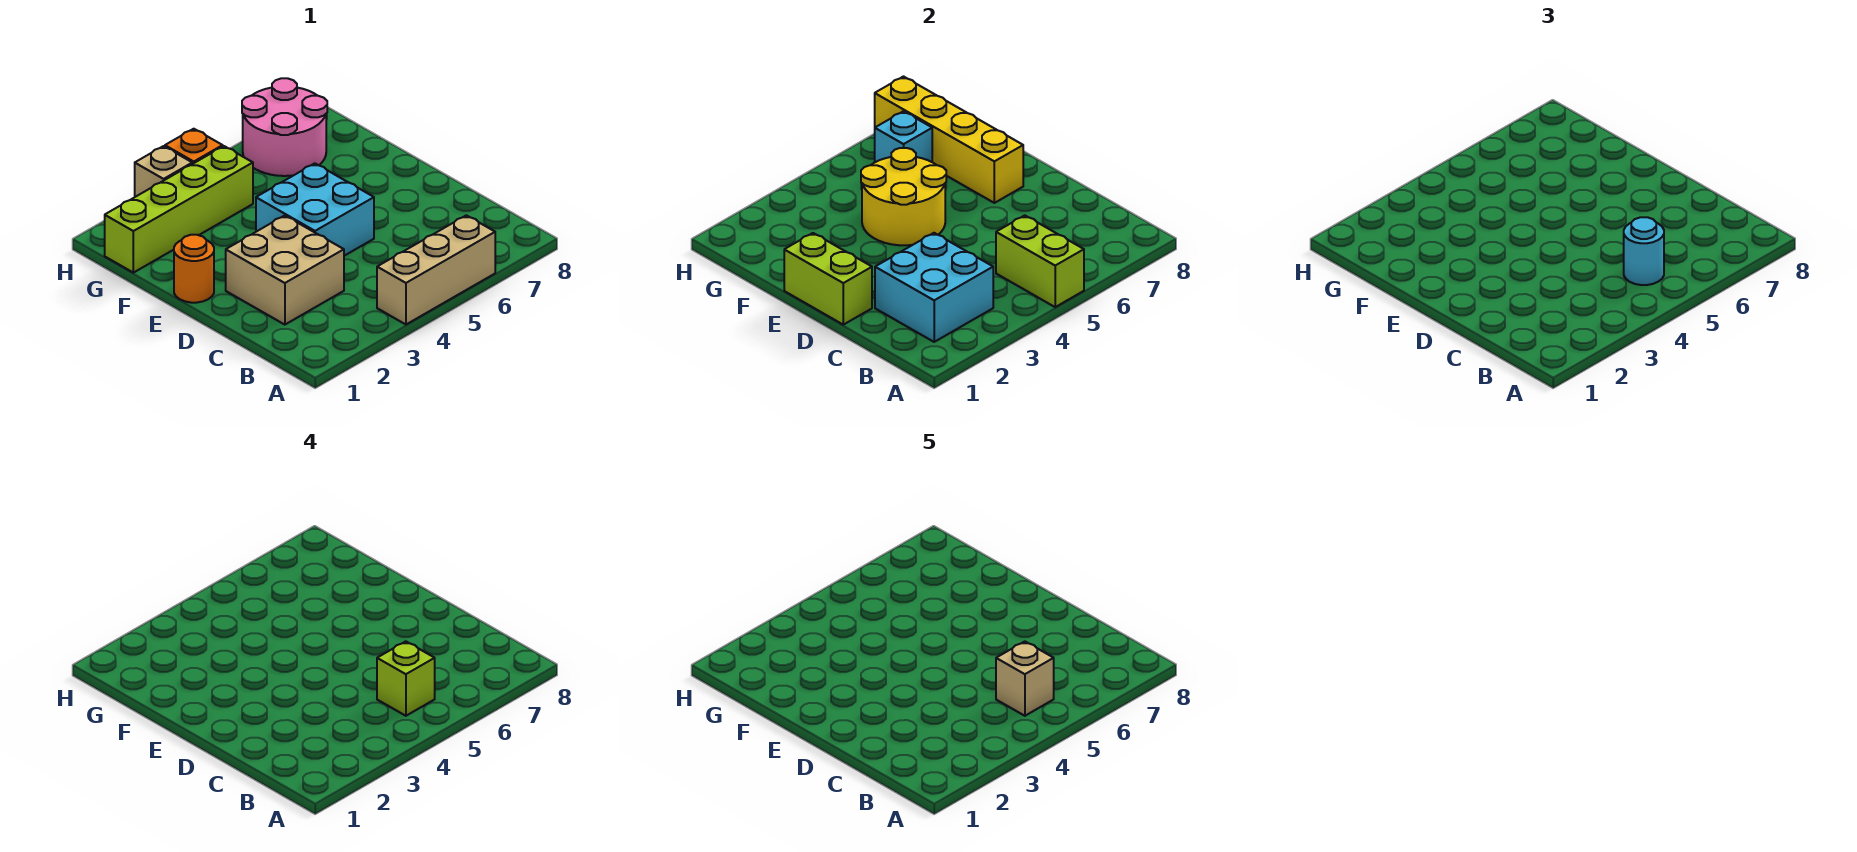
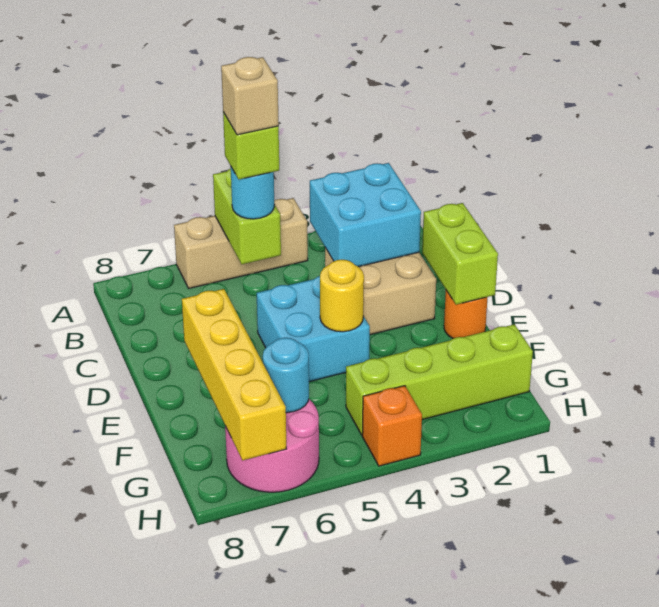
yellow round brick E4:F5 level 2 -> yellow round brick E4 level 2
cyan brick G6 level 2 -> cyan round brick G6 level 2
tan brick H3 level 1 -> none

